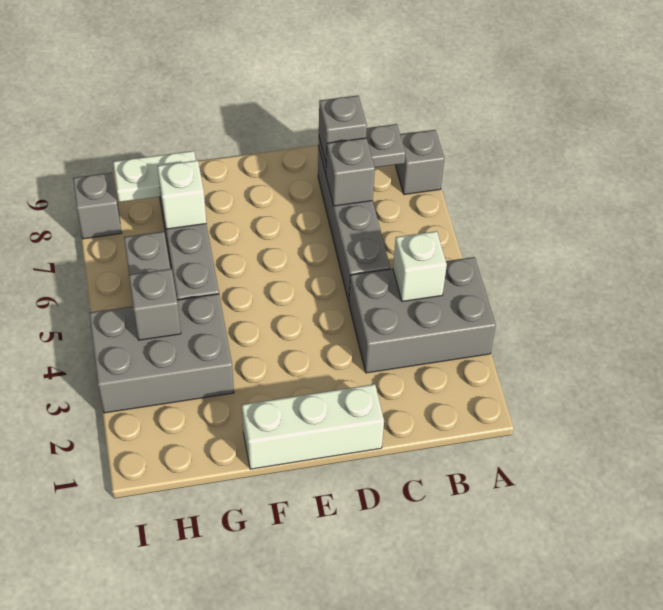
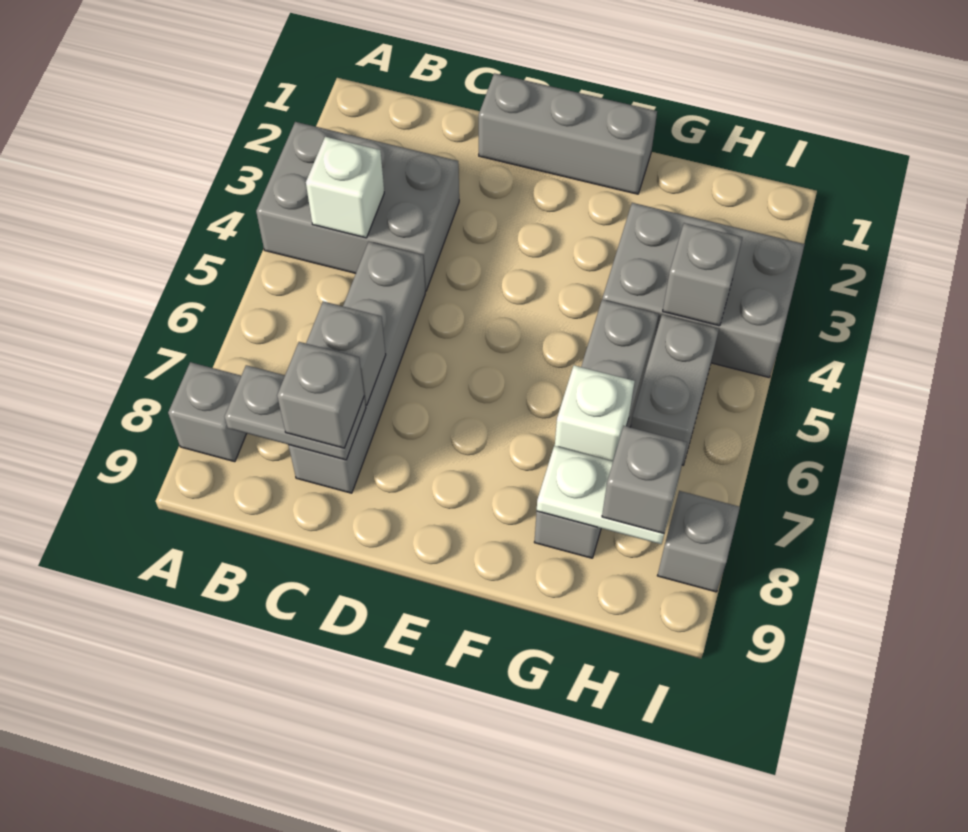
white brick D1:F1 level 1 -> grey brick D1:F1 level 1
none -> grey brick H8 level 3

